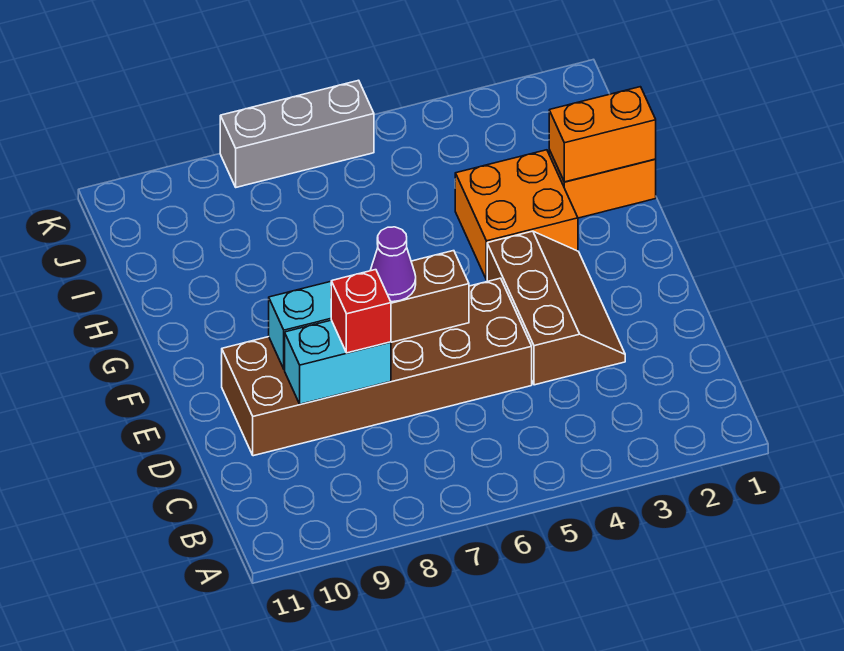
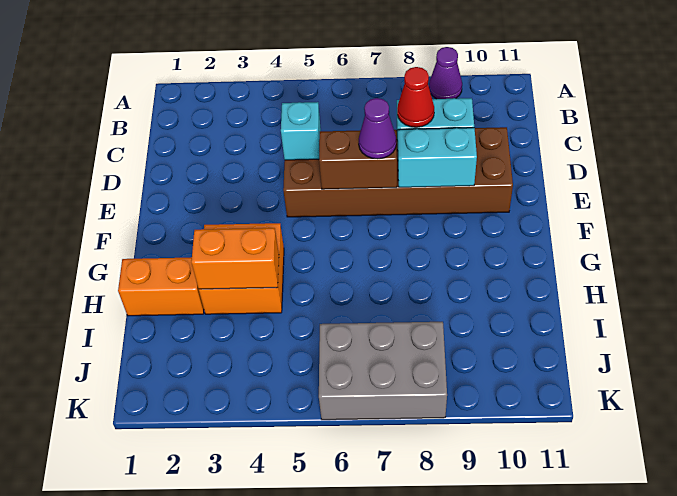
none -> purple cone A9 level 1
brown slope D3:F4 level 1 top 4 -> none
none -> cyan brick D5 level 2
red brick D8 level 3 -> red cone D8 level 3
orange brick H1:H2 level 2 -> orange brick H3:H4 level 2
grey brick K6:K8 level 1 -> grey brick J6:K8 level 1

